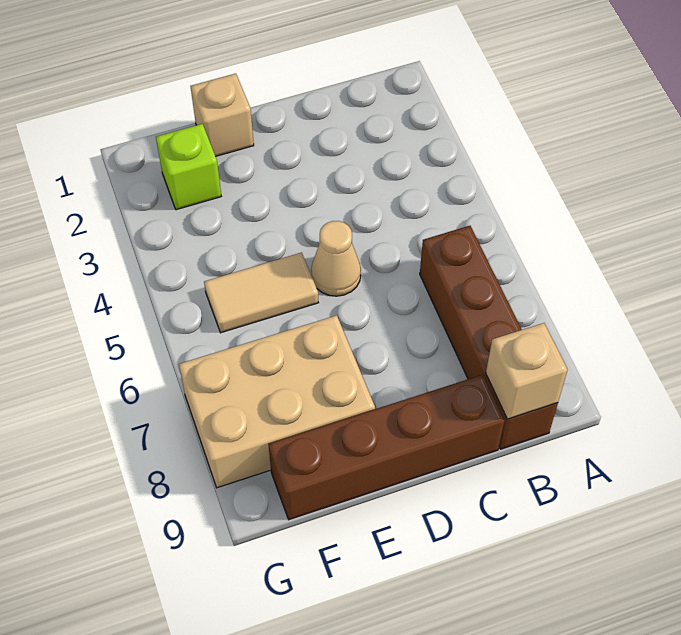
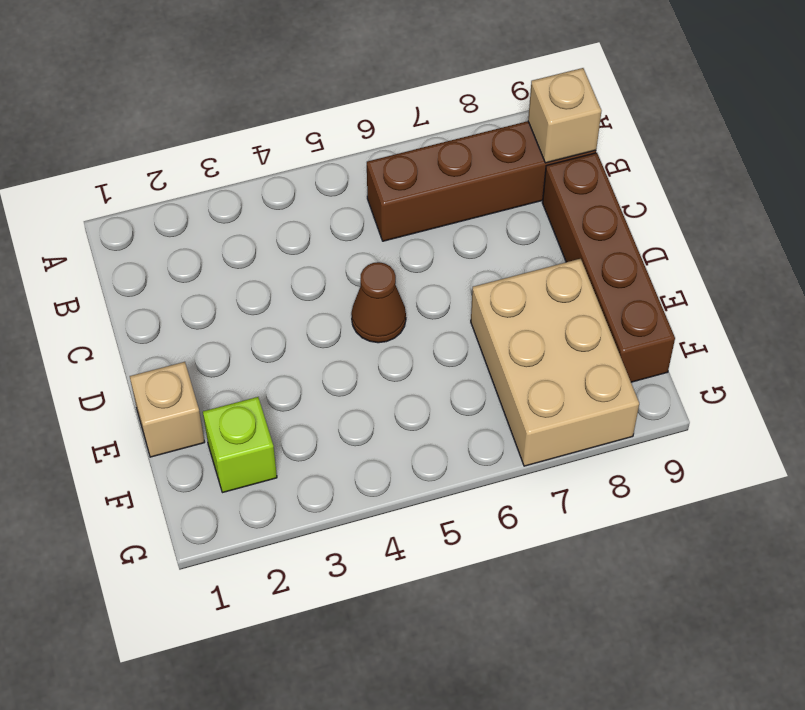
tan cone D5 level 1 -> brown cone D5 level 1
tan tile E5:F5 level 1 -> none

